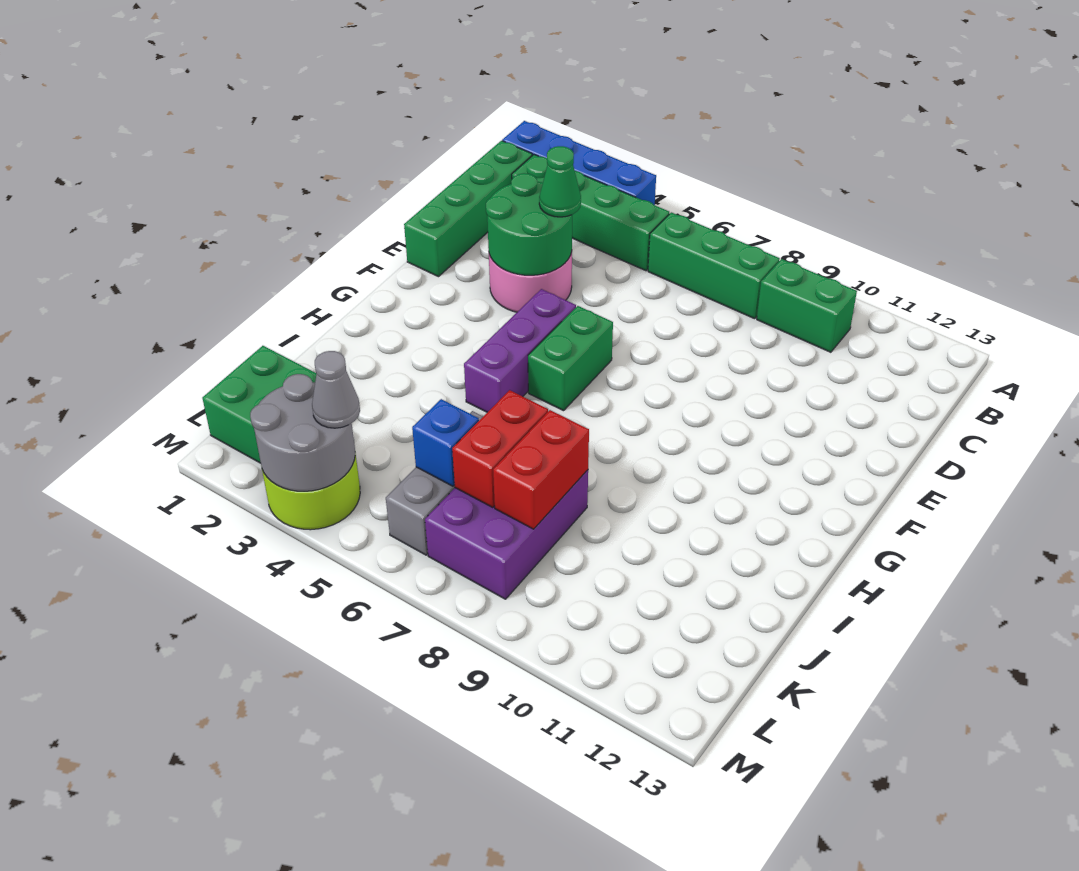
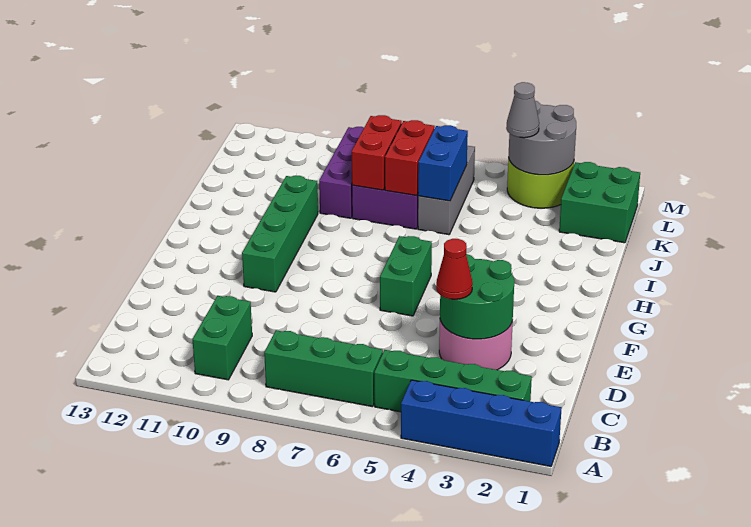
green brick B1:E1 level 1 -> green brick F10:I10 level 1
green brick B9:B10 level 1 -> green brick B10:C10 level 1
green cone D4 level 3 -> red cone D4 level 3
purple brick F5:H5 level 1 -> purple brick J9:L9 level 1
blue brick K6 level 2 -> blue brick J6:K6 level 2

